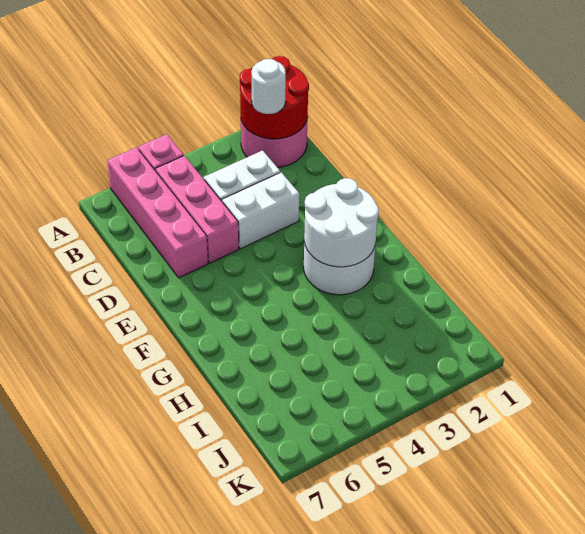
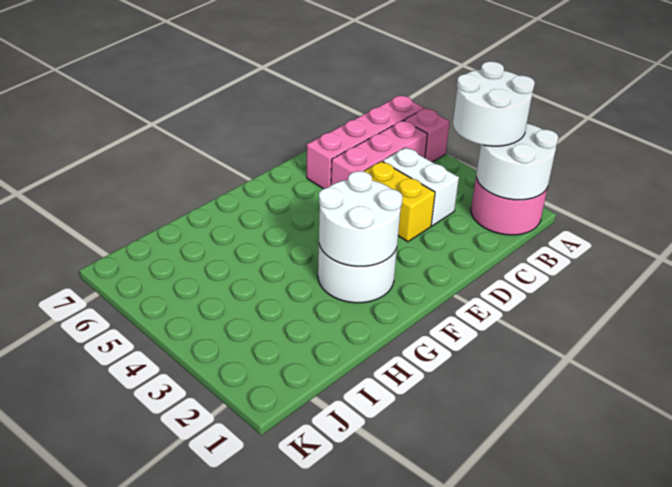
red round brick A1:B2 level 2 -> white round brick A1:B2 level 2
white round brick B2 level 3 -> white round brick A2:B3 level 3
white brick D3:D4 level 1 -> yellow brick D3:D4 level 1

